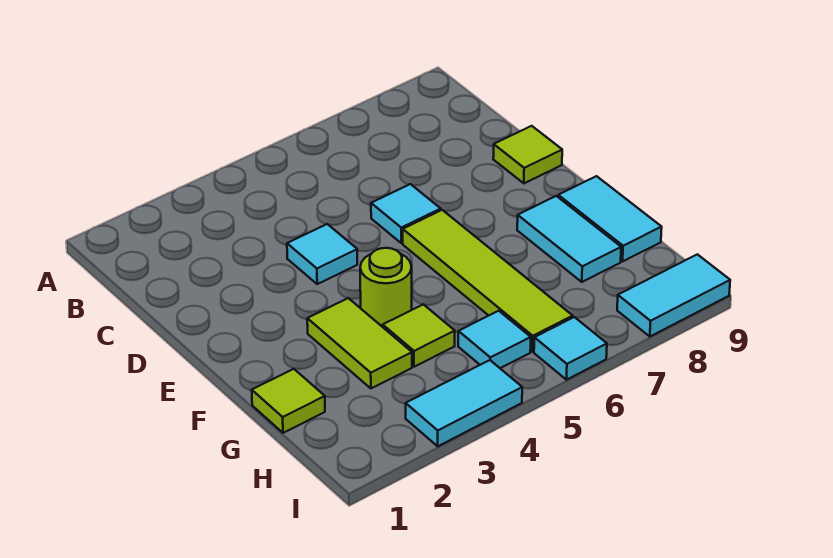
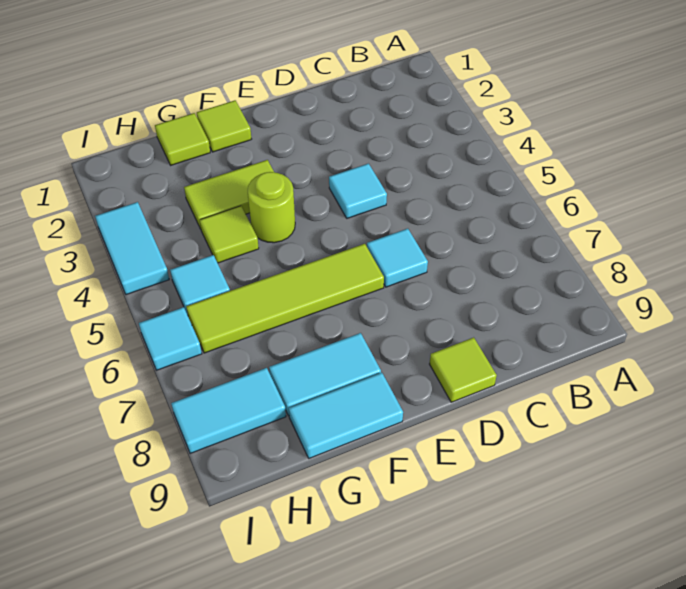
none -> lime tile F1 level 1
cyan tile I8:I9 level 1 -> cyan tile H8:I8 level 1

